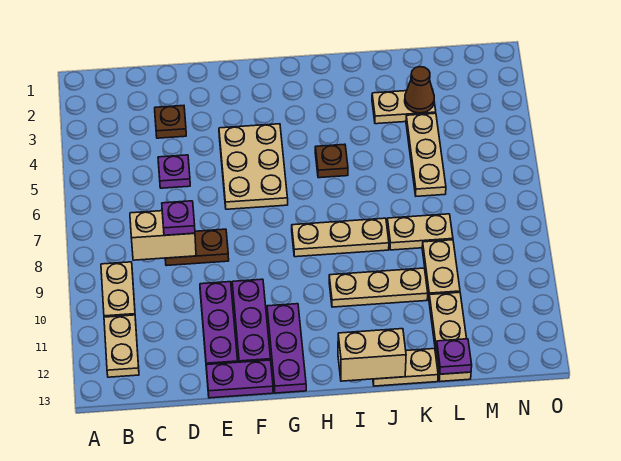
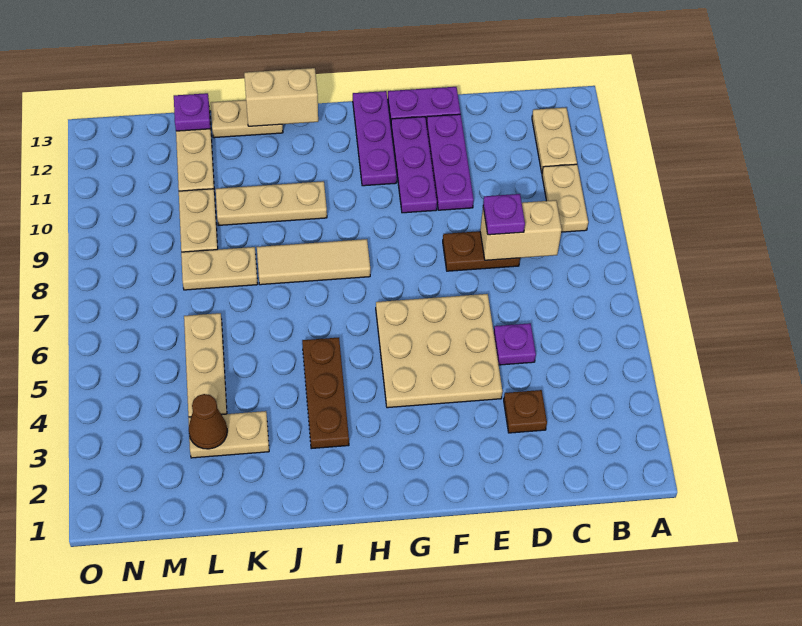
tan plate F4:G6 level 1 -> tan plate E4:G6 level 1
tan plate H8:J8 level 1 -> tan tile H8:J8 level 1
brown plate I5 level 1 -> brown plate I3:I5 level 1

